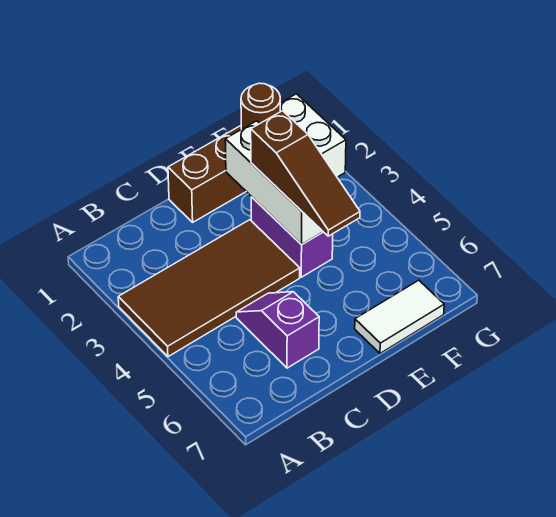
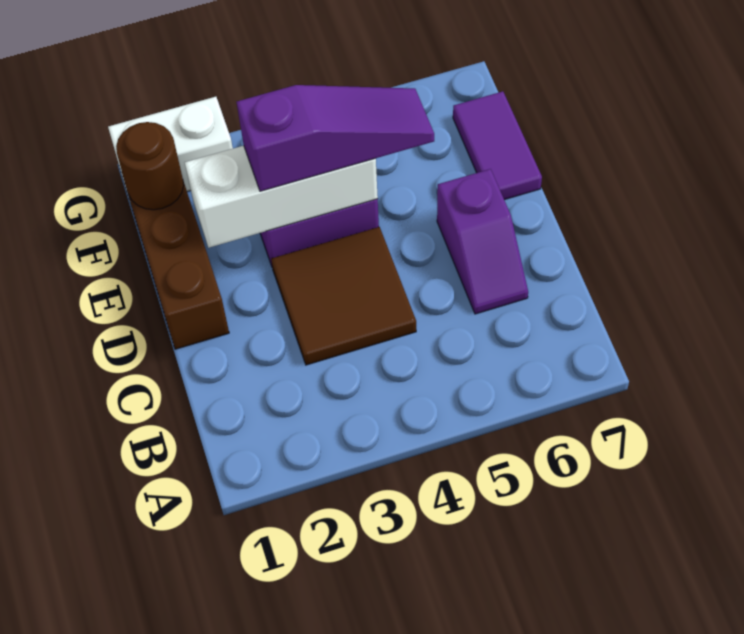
brown tile A3:D4 level 1 -> brown tile C3:D4 level 1
purple slope C5:C6 level 1 top 6 -> purple slope C6:D6 level 1 top D
brown slope E3:E5 level 3 top 3 -> purple slope E3:E5 level 3 top 3
white tile E7:F7 level 1 -> purple tile E7:F7 level 1

